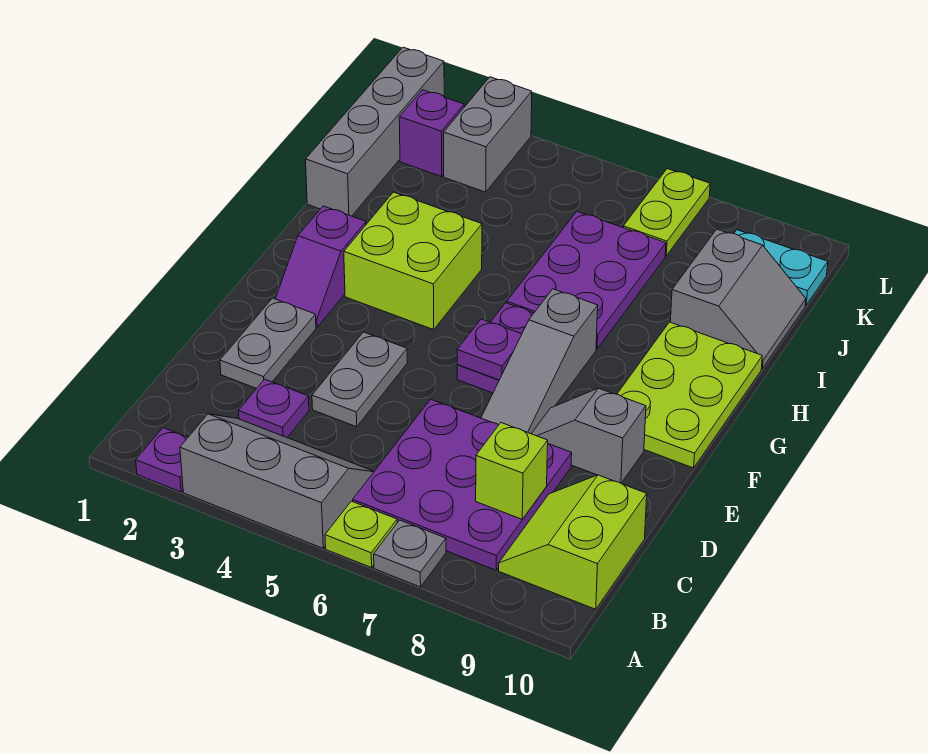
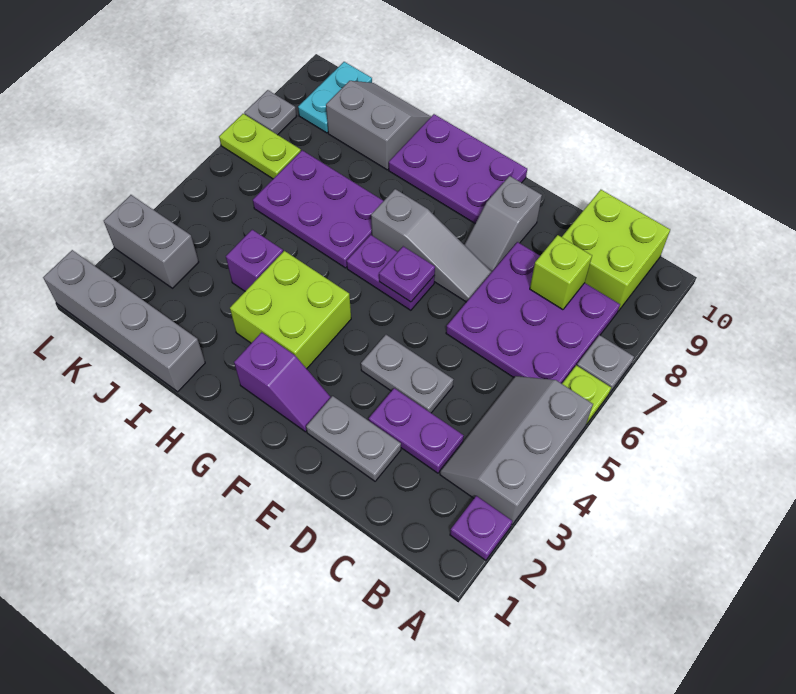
lime slope B9:C10 level 1 top 10 -> lime brick B9:C10 level 1
purple plate C3 level 1 -> purple plate C3:D3 level 1
lime plate F9:H10 level 1 -> purple plate F9:H10 level 1
purple brick K2 level 1 -> purple brick I4 level 1
none -> grey plate L8 level 1

